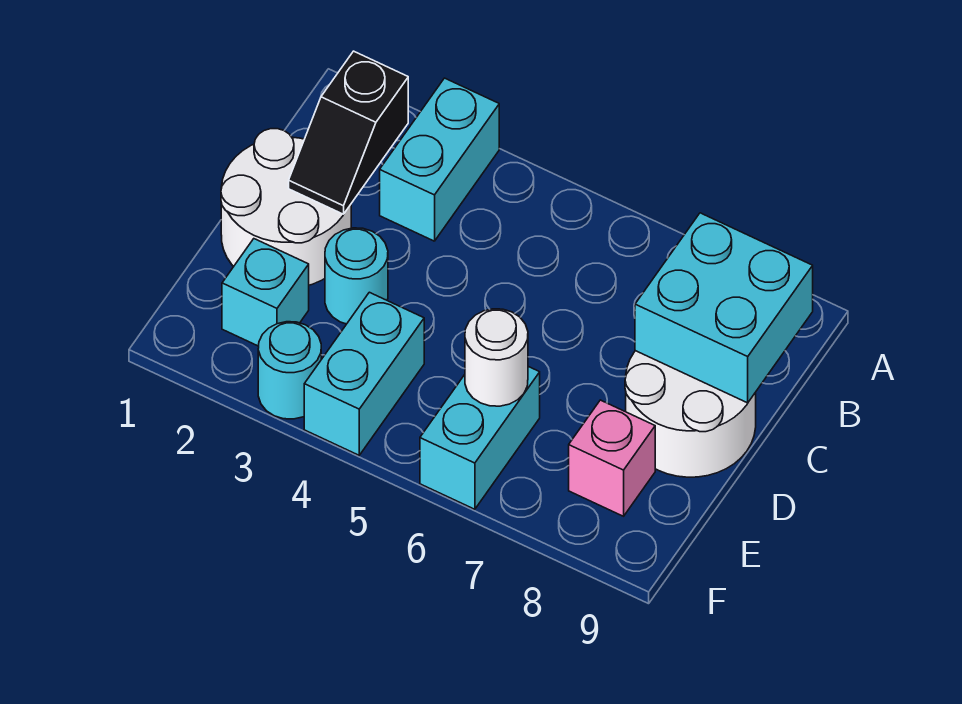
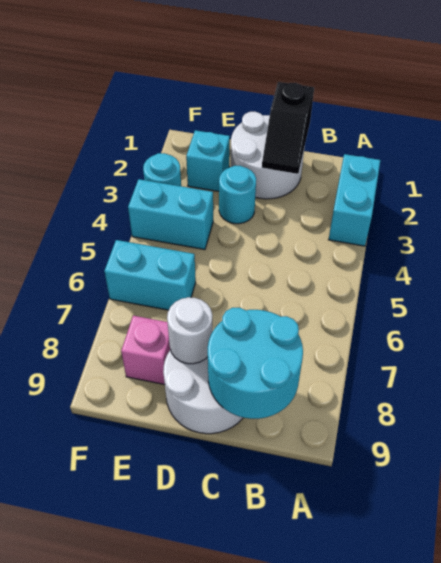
cyan brick A3:B3 level 1 -> cyan brick A2:A3 level 1
black slope B2:C2 level 2 top B -> black slope C1:C2 level 2 top 1
cyan brick B8:C9 level 2 -> cyan round brick B8:C9 level 2
white round brick E6 level 2 -> white round brick D8 level 2

